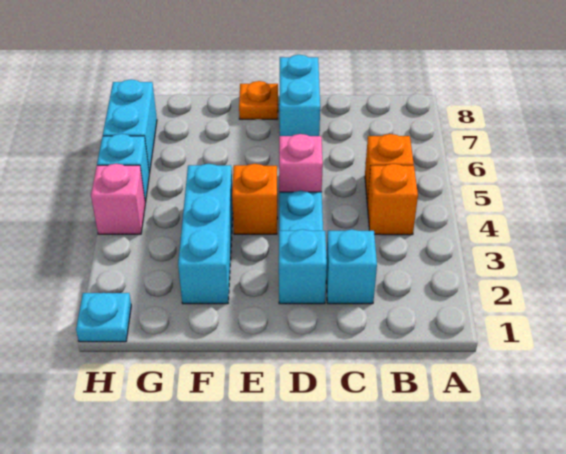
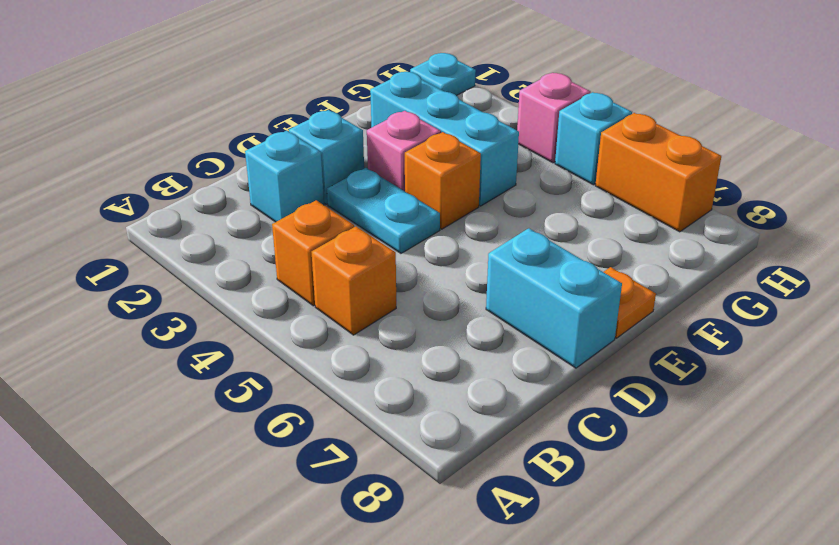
pink brick D5 level 1 -> pink brick E3 level 1
cyan brick H6:H7 level 1 -> orange brick H6:H7 level 1

